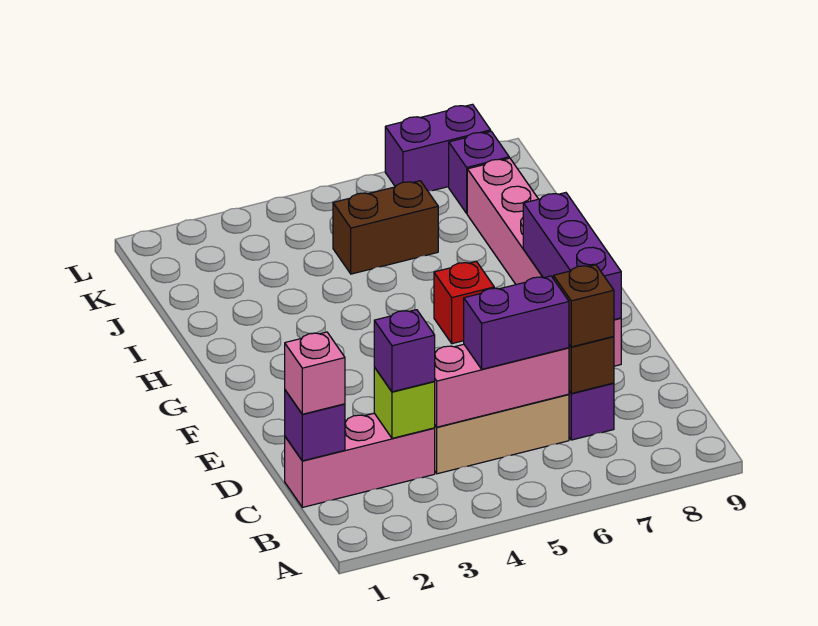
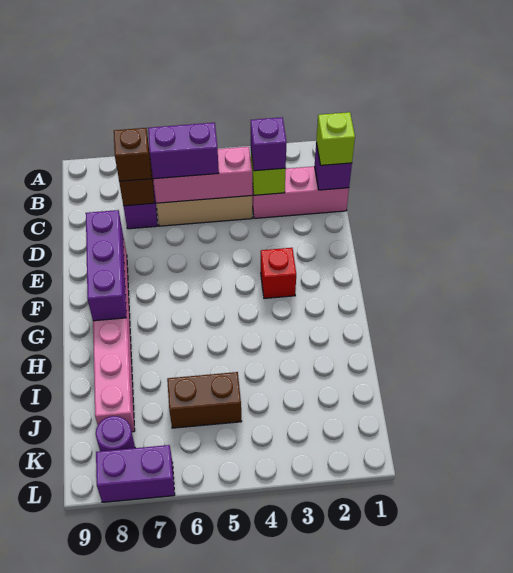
pink brick C1 level 3 -> lime brick C1 level 3
red brick G6 level 1 -> red brick F3 level 1
purple brick K8 level 1 -> purple round brick K8 level 1

